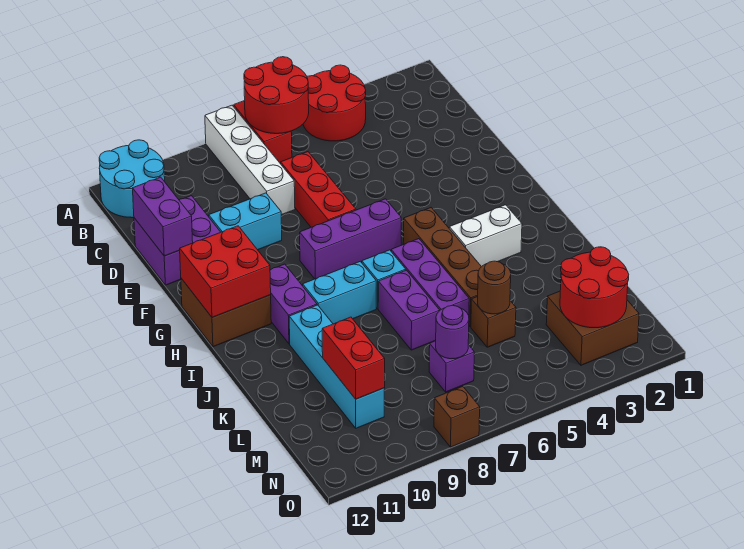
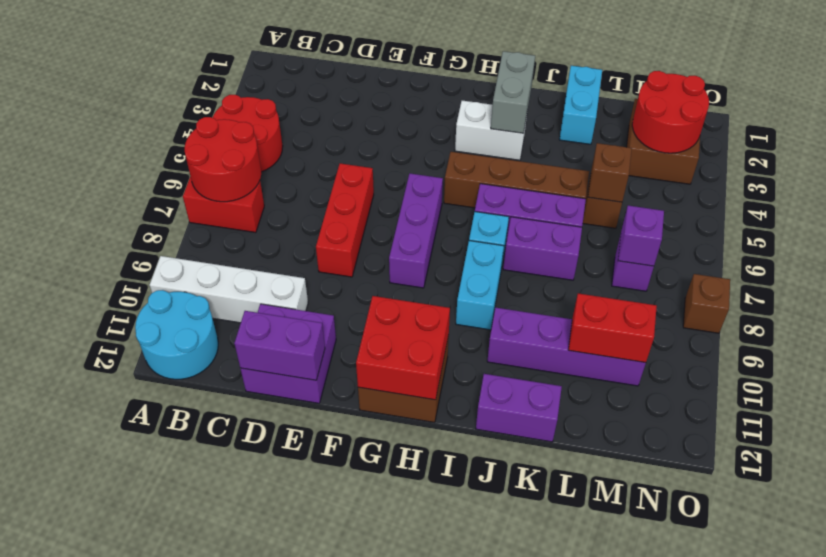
white brick A8:D8 level 1 -> white brick A10:D10 level 1
red brick D7:F7 level 1 -> red brick E6:E8 level 1
cyan brick E9:E10 level 1 -> cyan brick K1:K2 level 1
purple brick H10:I10 level 1 -> purple brick J12:K12 level 1
none -> grey brick I2:I3 level 2
white brick I3:I4 level 1 -> white brick H3:I3 level 1
cyan brick J10:M10 level 1 -> purple brick J10:M10 level 1
brown round brick L5 level 2 -> brown brick L5 level 2
purple round brick M7 level 2 -> purple brick M7 level 2

